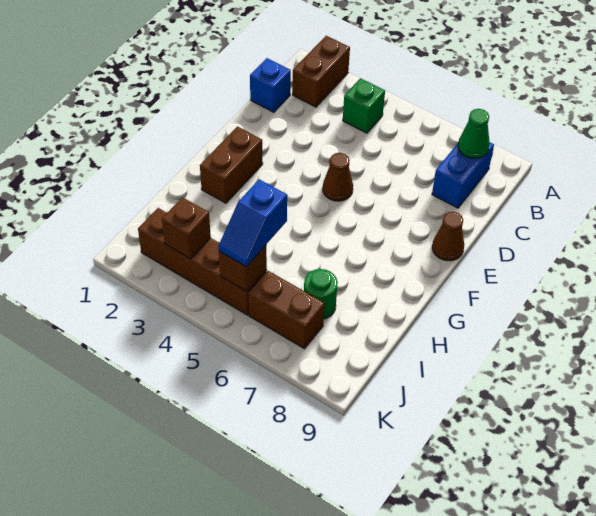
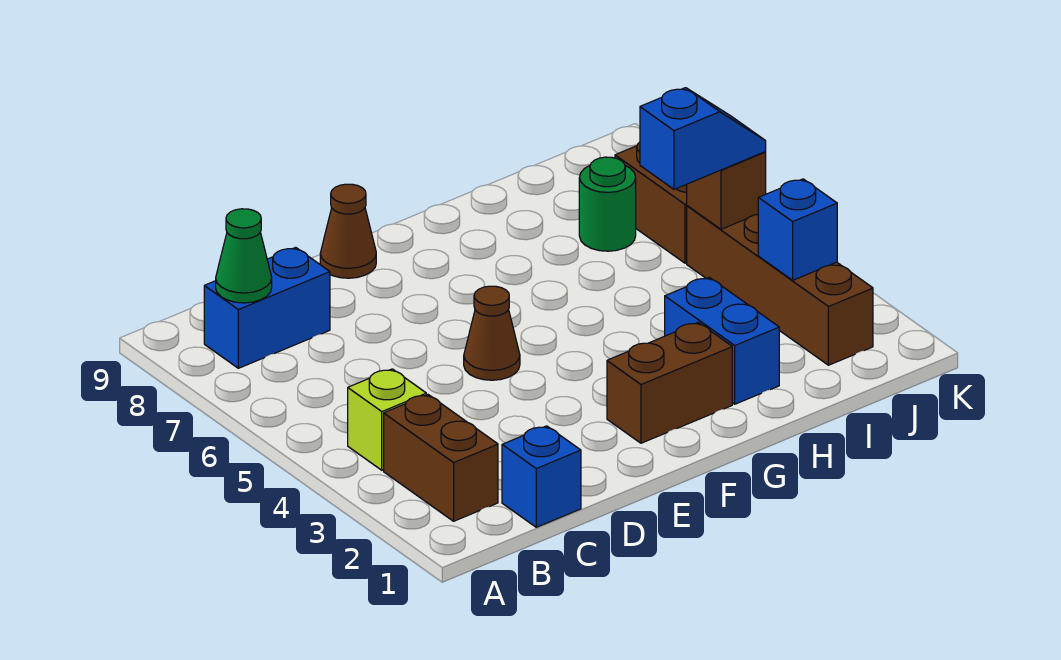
brown brick A2:B2 level 1 -> brown brick B2:B3 level 1
green brick B4 level 1 -> lime brick B4 level 1
none -> blue brick H2:H3 level 1
brown brick J3 level 2 -> blue brick J3 level 2

